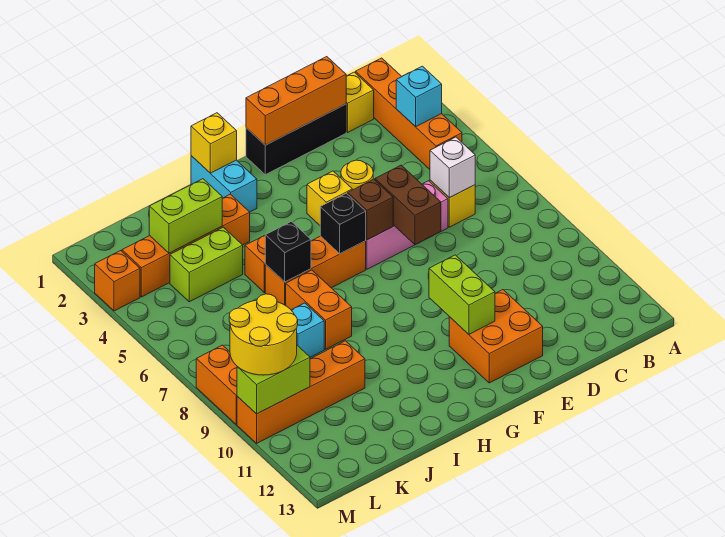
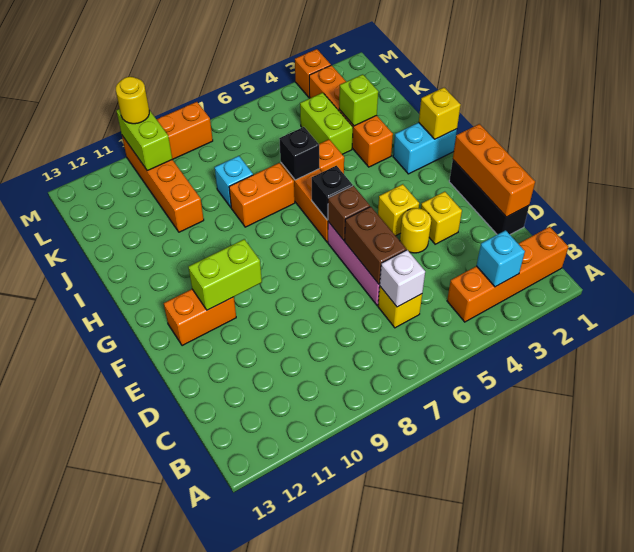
yellow brick C1 level 1 -> yellow brick E3 level 1
brown brick E6:E7 level 2 -> brown brick D6:E6 level 2
orange brick E11:F12 level 1 -> orange brick F11:F12 level 1
lime brick J3:K3 level 2 -> lime brick J3 level 2
yellow round brick L9:M10 level 3 -> yellow round brick M10 level 3

